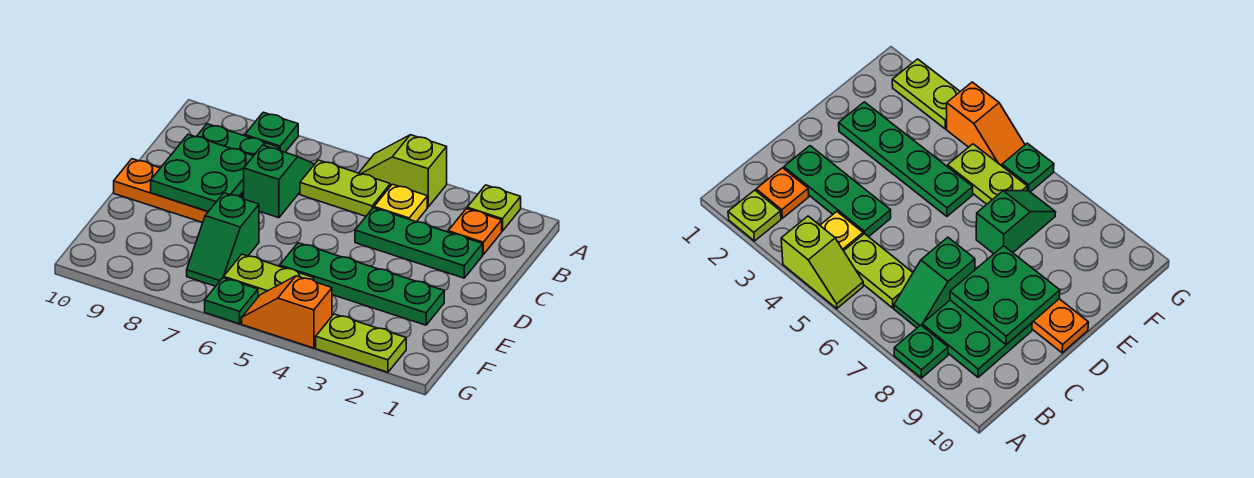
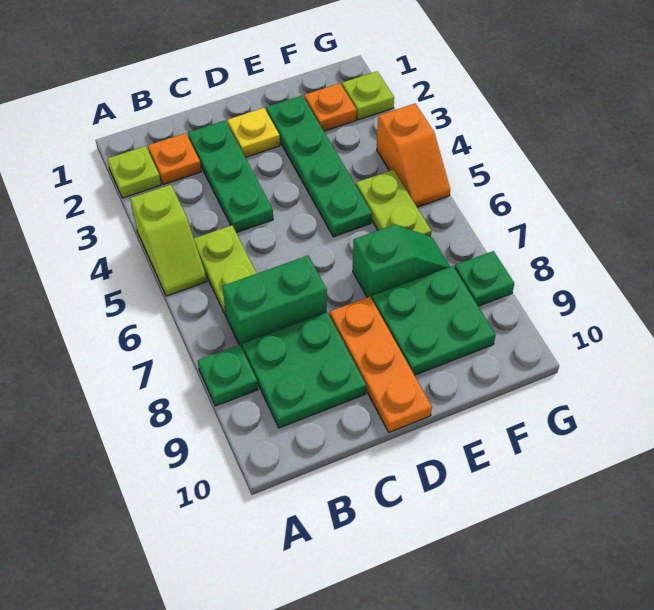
yellow plate B4 level 1 -> yellow plate D2 level 1
green slope B7:C7 level 1 top C -> green brick B7:C7 level 1
green plate C8:D9 level 2 -> green plate E8:F9 level 1
none -> orange plate F2 level 1
lime plate G2:G3 level 1 -> lime plate G2 level 1
green plate G6 level 1 -> green plate G8 level 1

